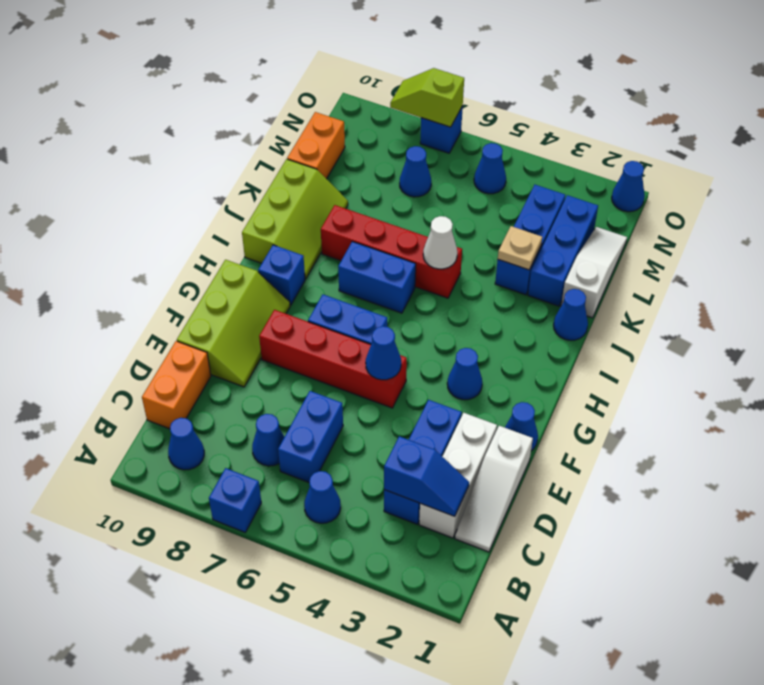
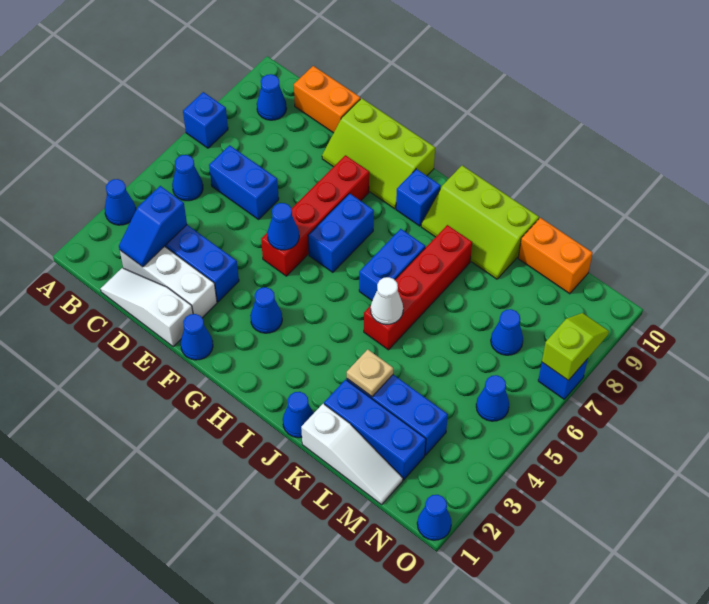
blue cone C7 level 1 -> blue cone A3 level 1

